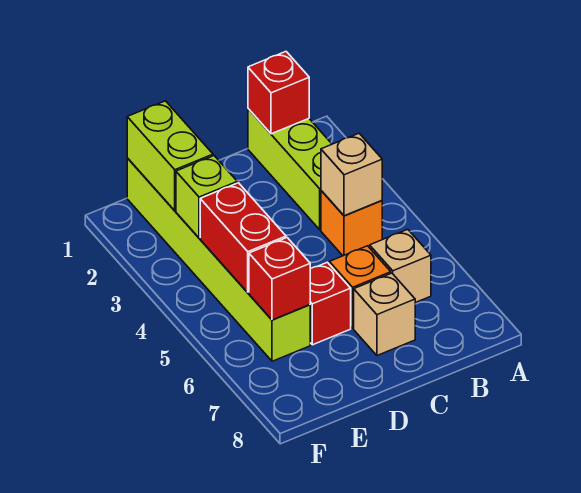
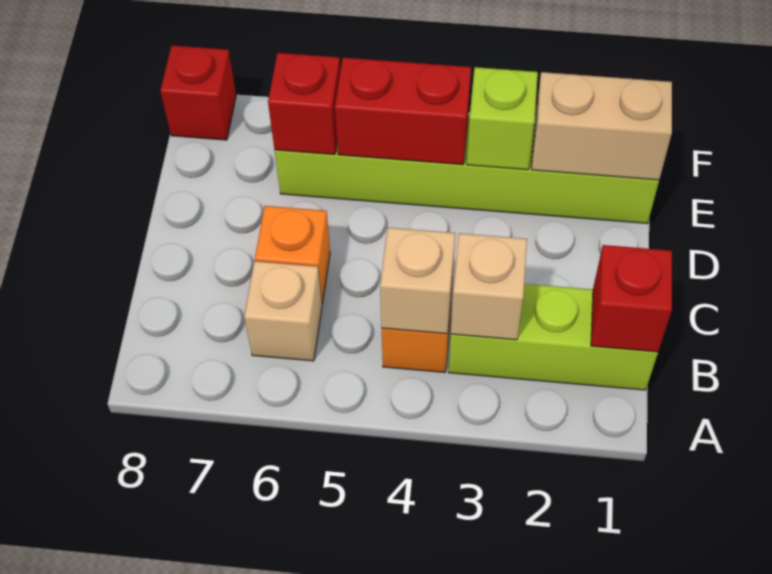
tan brick C7 level 1 -> tan brick B3 level 2
red brick D6 level 1 -> red brick F8 level 1
lime brick E1:E2 level 2 -> tan brick E1:E2 level 2

